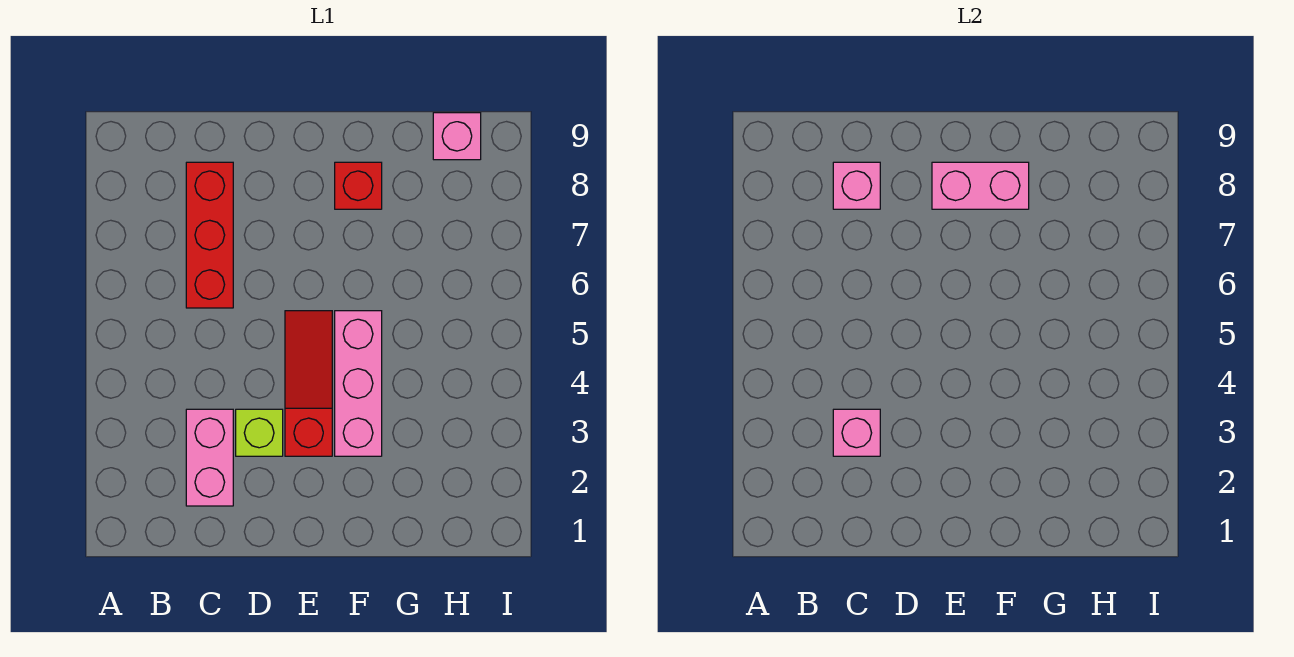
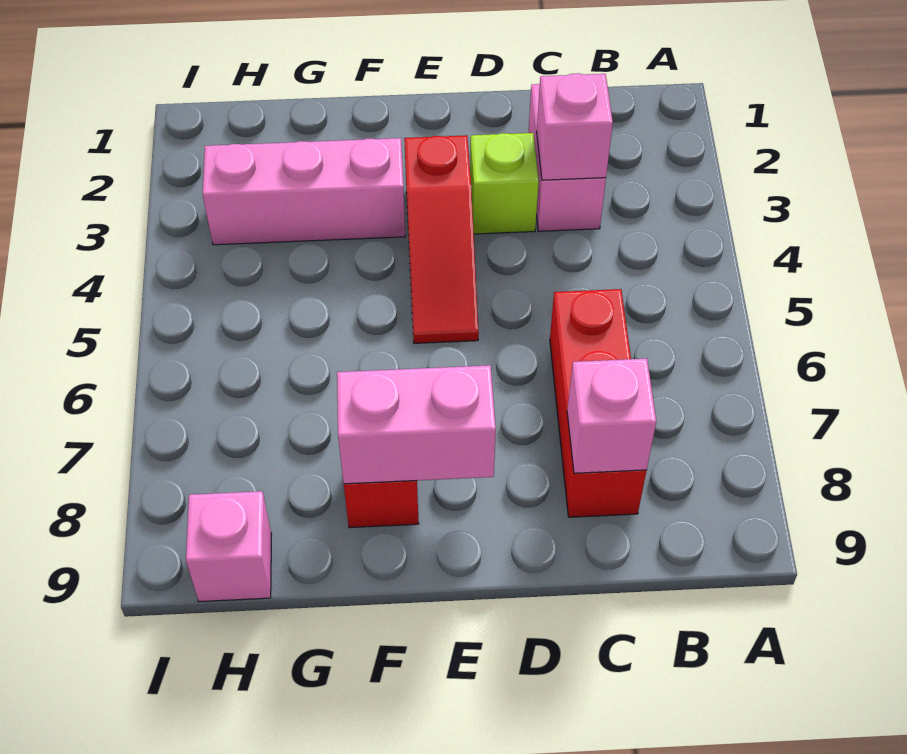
pink brick F3:F5 level 1 -> pink brick F3:H3 level 1

